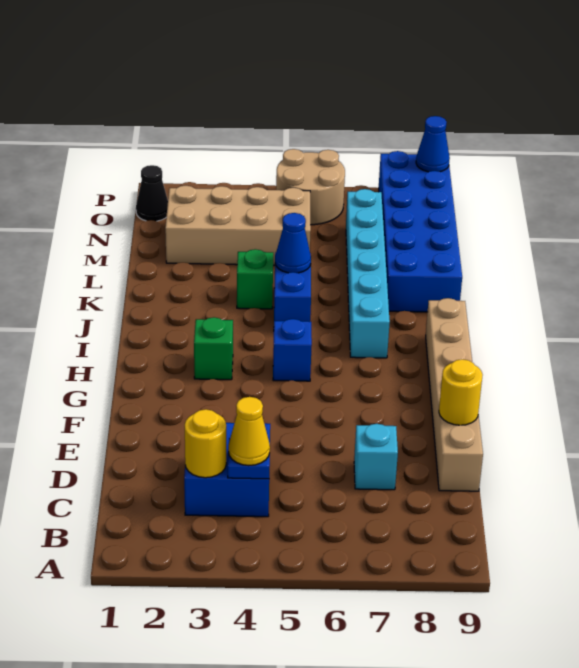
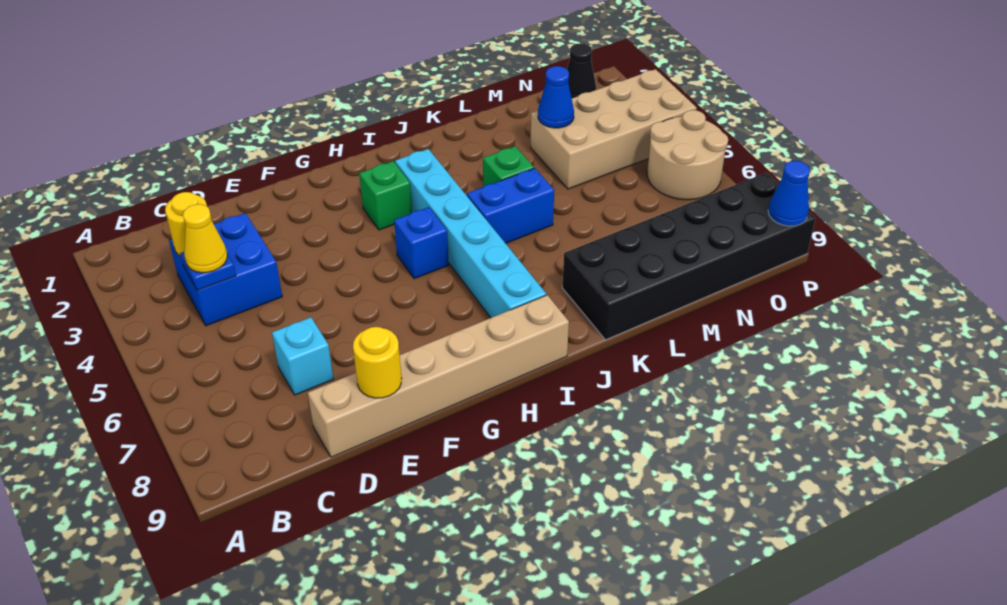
cyan brick I7:N7 level 1 -> cyan brick I3:I8 level 1
blue cone K5 level 2 -> blue cone M3 level 2
blue brick K8:P9 level 1 -> black brick K8:P9 level 1
tan brick M2:N5 level 1 -> tan brick M3:P4 level 1

